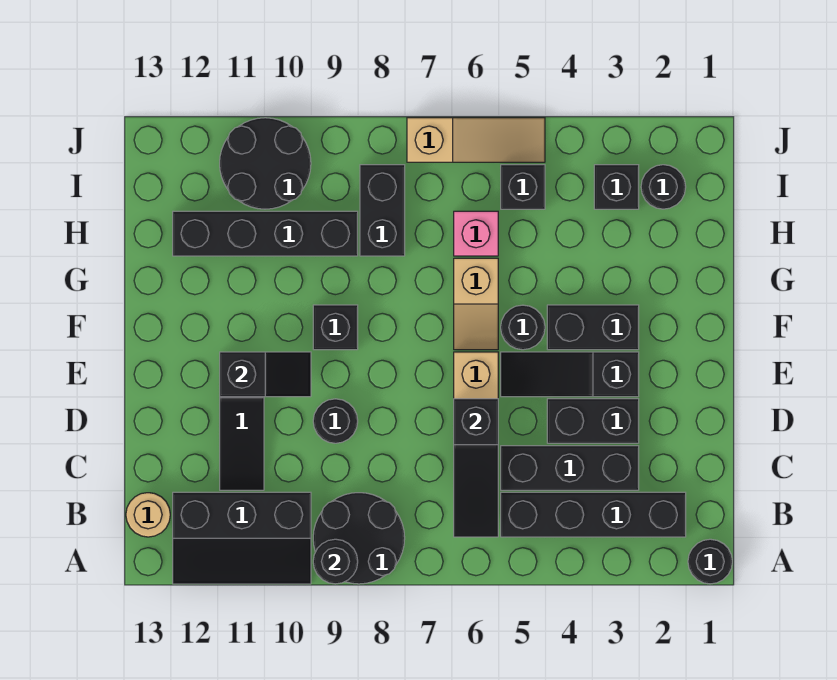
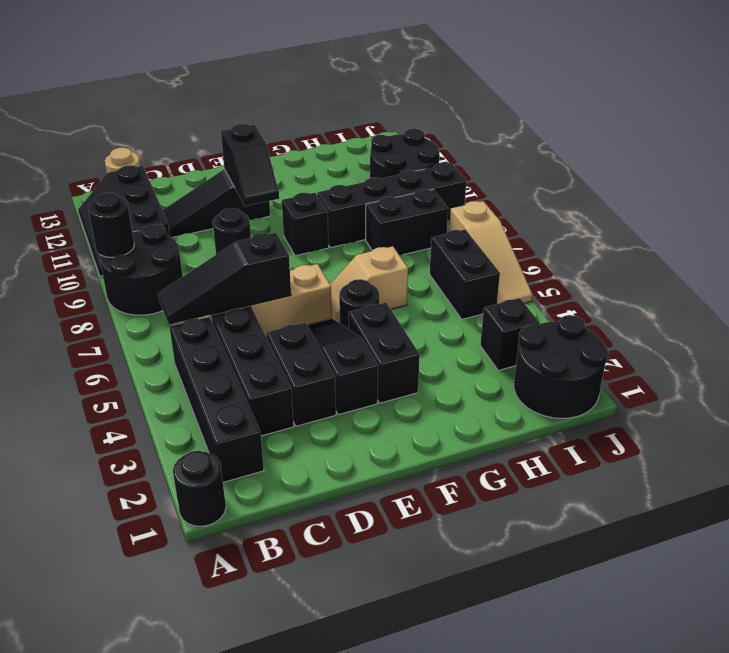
pink brick H6 level 1 -> none
black brick H9:H12 level 1 -> black brick G9:J9 level 1
black round brick I2 level 1 -> black round brick I1:J2 level 1
black brick I5 level 1 -> black brick I5:I6 level 1

